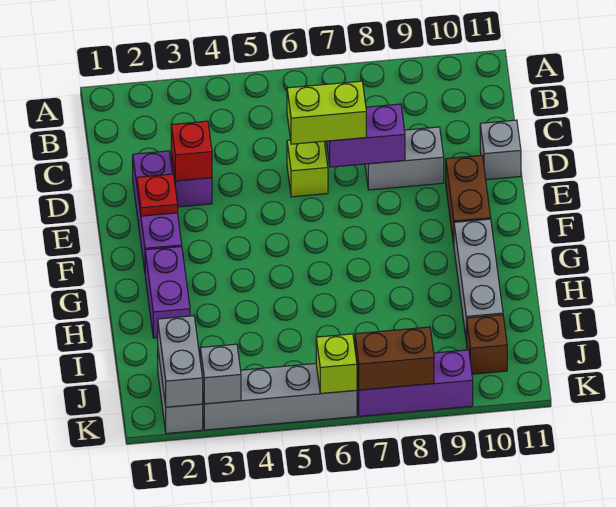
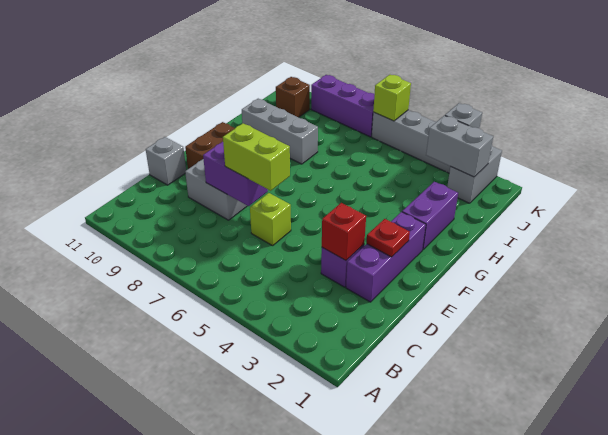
grey brick G10:I10 level 1 -> grey brick H8:H10 level 1
grey brick J2:K2 level 2 -> grey brick J2:J3 level 2
brown brick K7:K8 level 2 -> none

